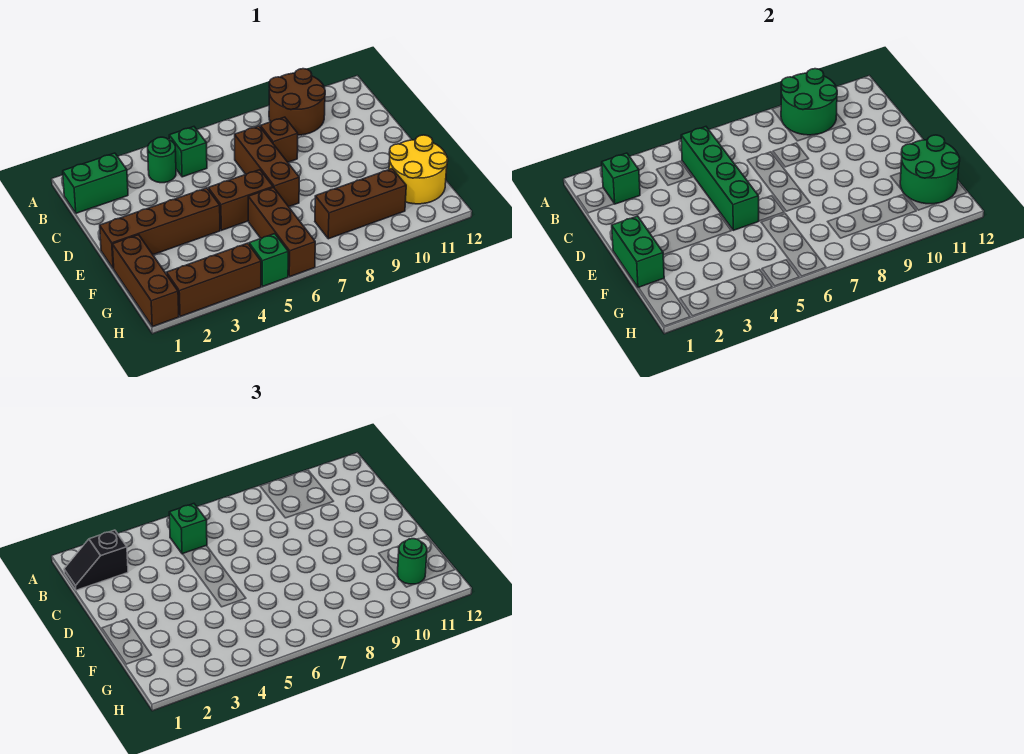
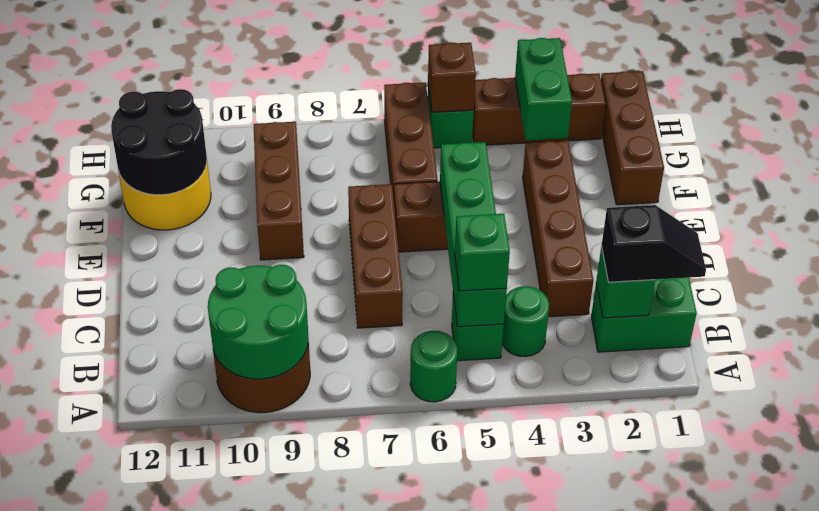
brown brick C8 level 1 -> brown brick H5 level 2
brown brick E1:E4 level 1 -> brown brick C3:F3 level 1
green brick E1:F1 level 2 -> green brick G3:H3 level 2
green round brick F11:G12 level 2 -> black round brick F11:G12 level 2
brown brick G8:G10 level 1 -> brown brick E9:G9 level 1
green round brick G11 level 3 -> green round brick A6 level 1

